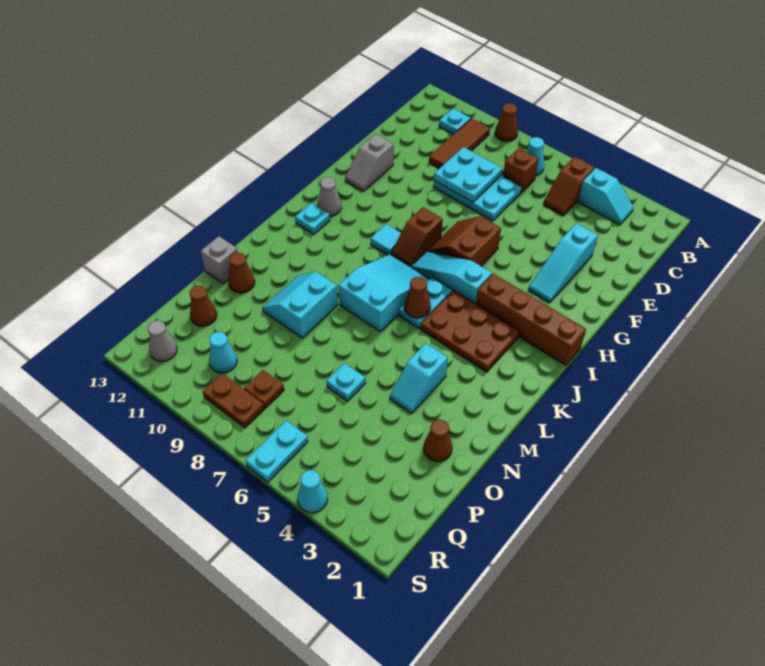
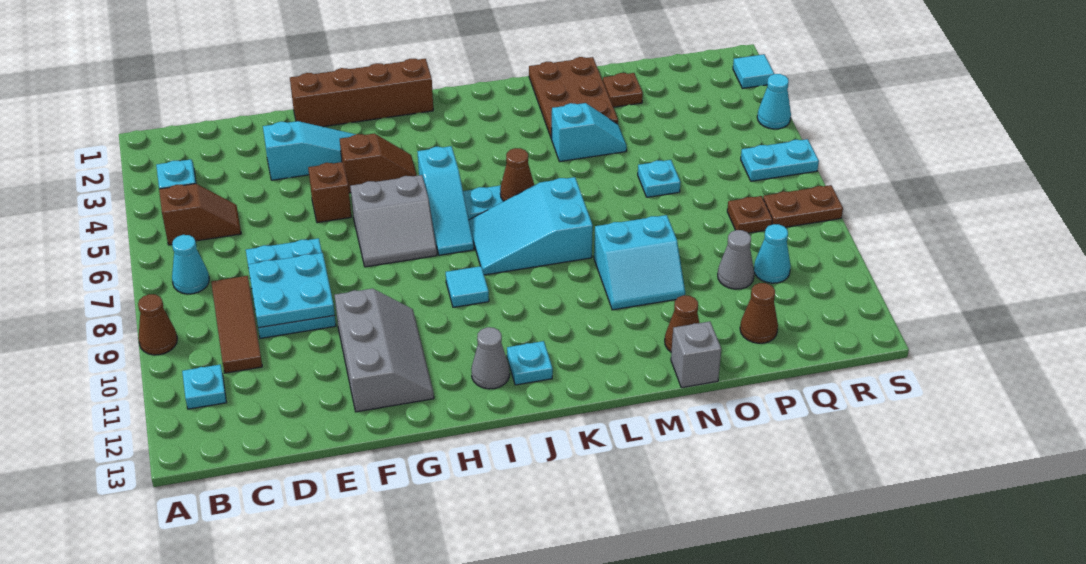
brown tile B10:D10 level 1 -> brown tile C8:C10 level 1
brown brick C7 level 1 -> brown brick F5 level 1
grey slope F12:G12 level 1 top F -> grey slope F10:G12 level 1 top F
brown slope G6:H7 level 1 top 6 -> grey slope G6:H7 level 1 top 6
brown slope H8:I8 level 1 top H -> brown slope G4:H4 level 1 top G
brown brick I1:I4 level 1 -> brown brick F1:I1 level 1
brown plate J3:K5 level 1 -> brown plate M1:N3 level 1
brown cone O2 level 1 -> brown plate O2 level 1
brown plate R8:R9 level 1 -> brown plate R8:S8 level 1
grey cone R12 level 1 -> grey cone P10 level 1
none -> cyan tile S2 level 1

